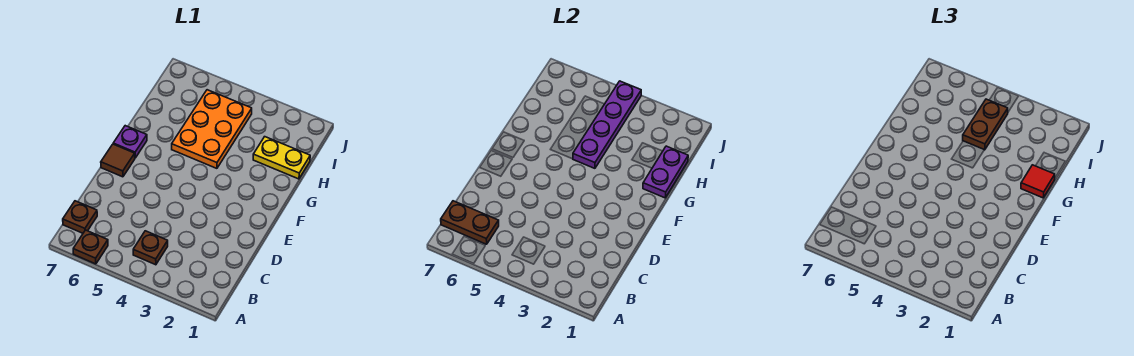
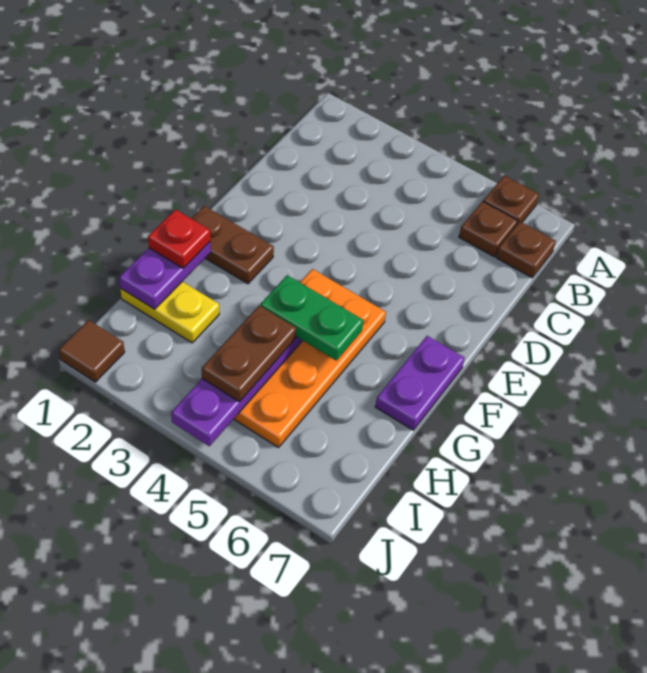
brown plate B4 level 1 -> brown plate B6 level 1
brown plate B6:B7 level 2 -> brown plate F1:F2 level 1
brown tile E7 level 1 -> brown tile J1 level 1
purple plate F7 level 1 -> purple plate F7:G7 level 1
red tile G1 level 3 -> red plate G1 level 3
orange plate G4:I5 level 1 -> orange plate F4:I5 level 1
none -> green plate G4:G5 level 3

